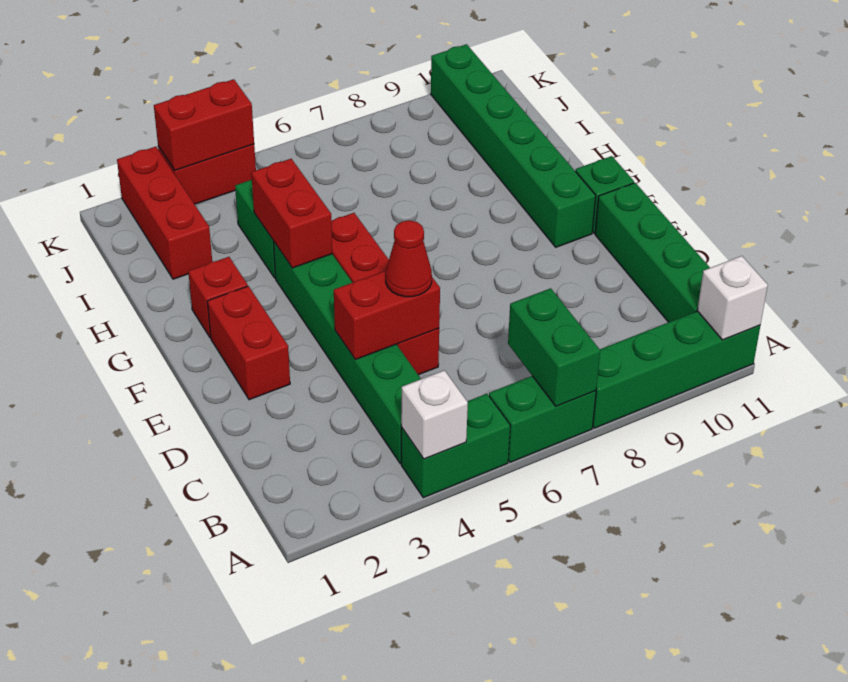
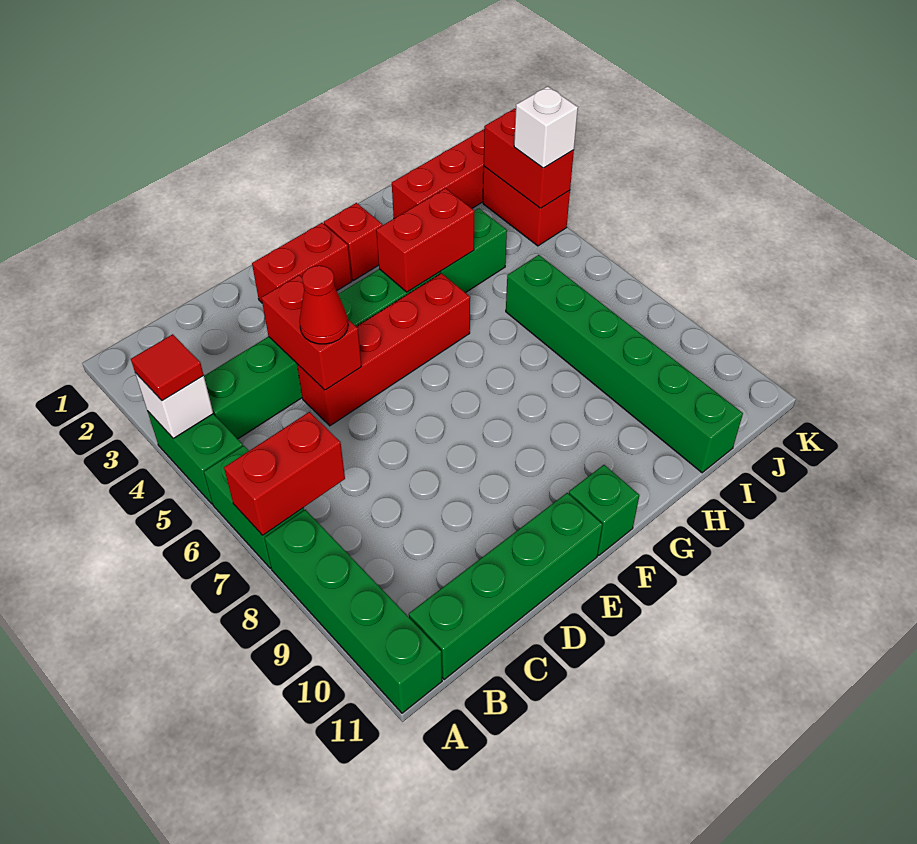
none -> red tile A4 level 3
green brick A7:B7 level 2 -> red brick A7:B7 level 2
white brick A11 level 2 -> white brick K4 level 3
green brick F10:K10 level 1 -> green brick I6:I11 level 1

